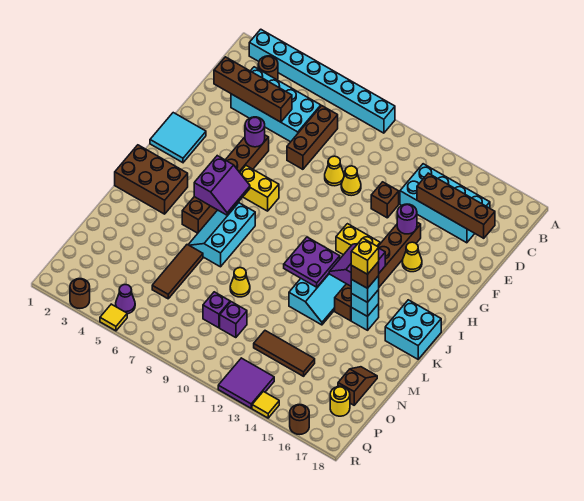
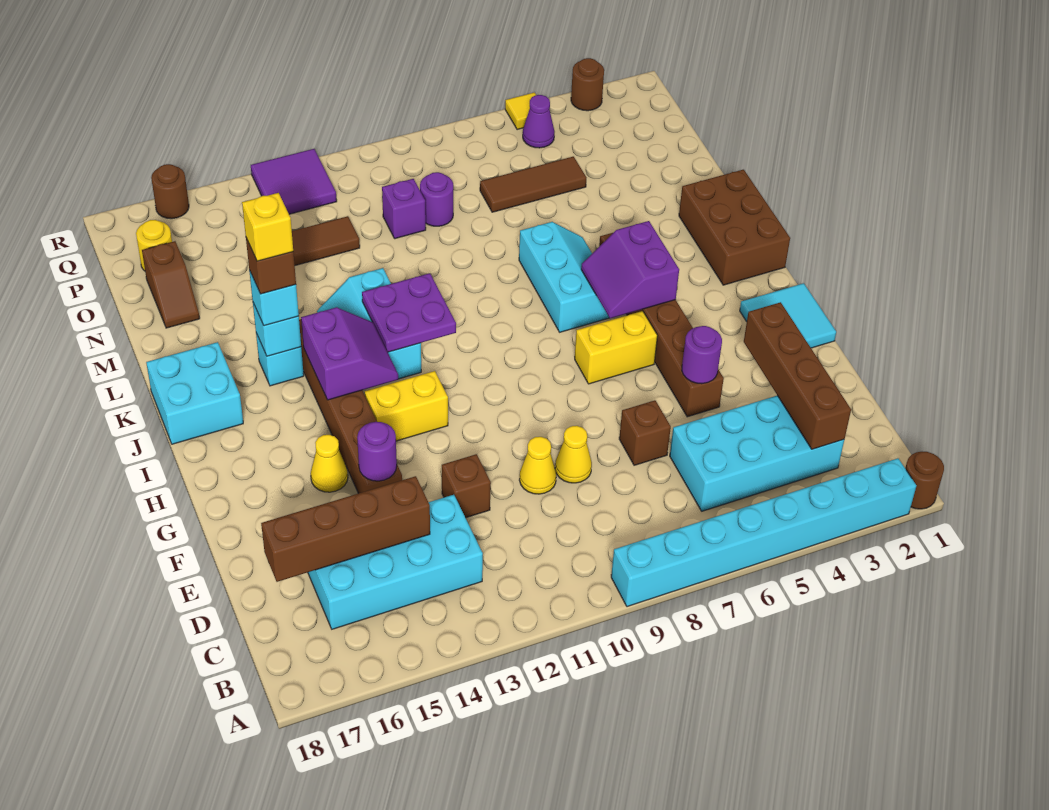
brown round brick B3 level 1 -> brown round brick A1 level 1
brown brick C7:E7 level 1 -> brown brick E7 level 1
brown brick D2:D5 level 2 -> brown brick C3:F3 level 2
brown brick J1:K3 level 1 -> brown brick J1:L2 level 1
brown tile M6:O6 level 1 -> brown tile O5:O7 level 1
yellow cone M9 level 1 -> none
purple brick O9 level 1 -> purple round brick O9 level 1
yellow tile R14 level 1 -> none

